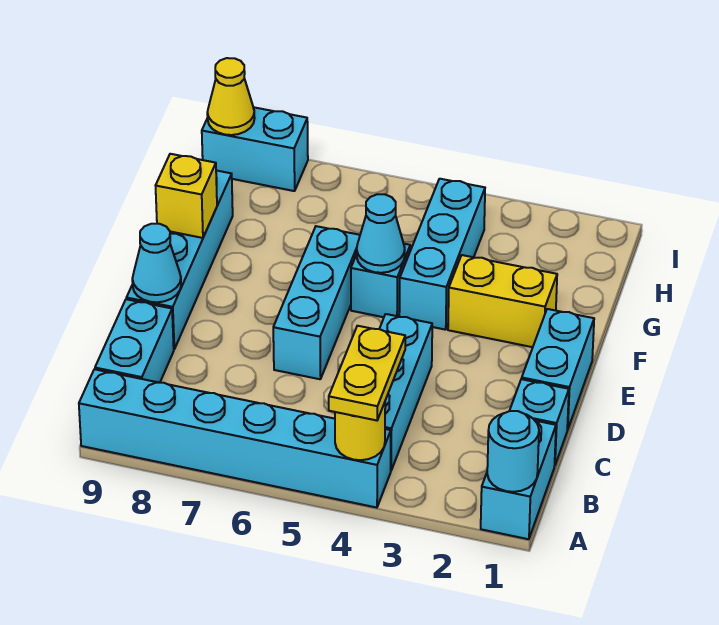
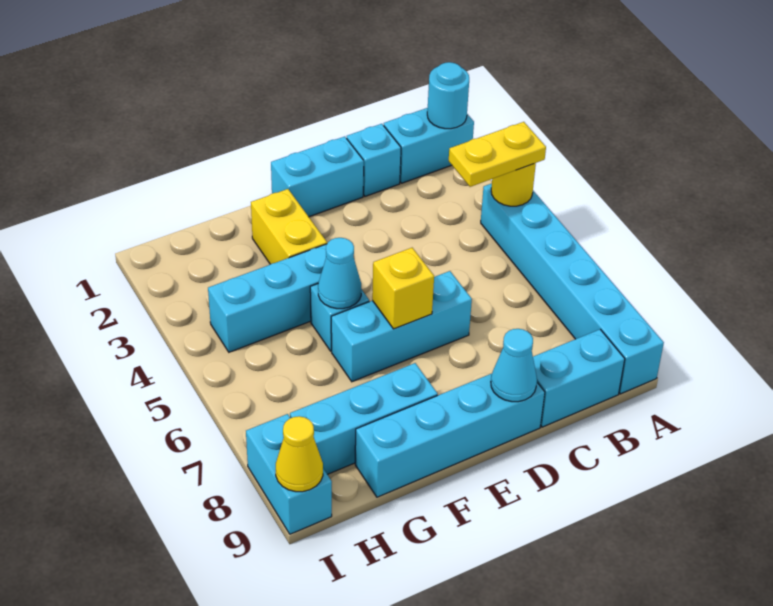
cyan brick B4:D4 level 1 -> cyan brick F8:H8 level 1
yellow brick F9 level 2 -> yellow brick E6 level 2

